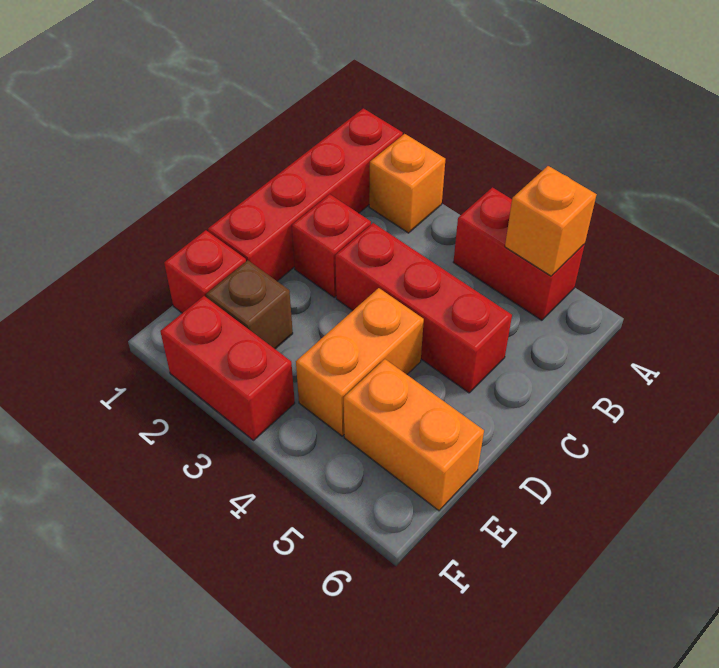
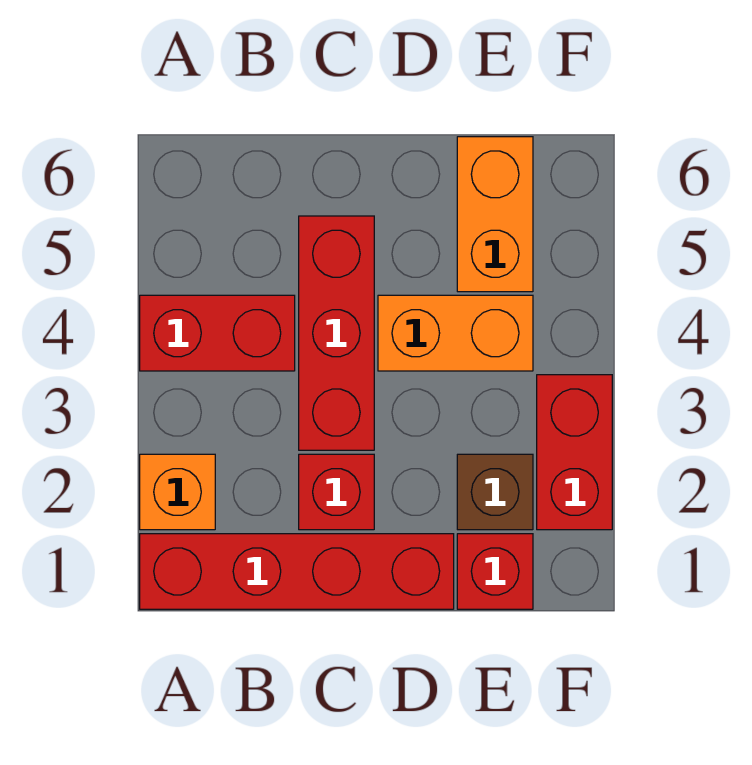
red brick A4:A5 level 1 -> red brick A4:B4 level 1
orange brick A5 level 2 -> none

